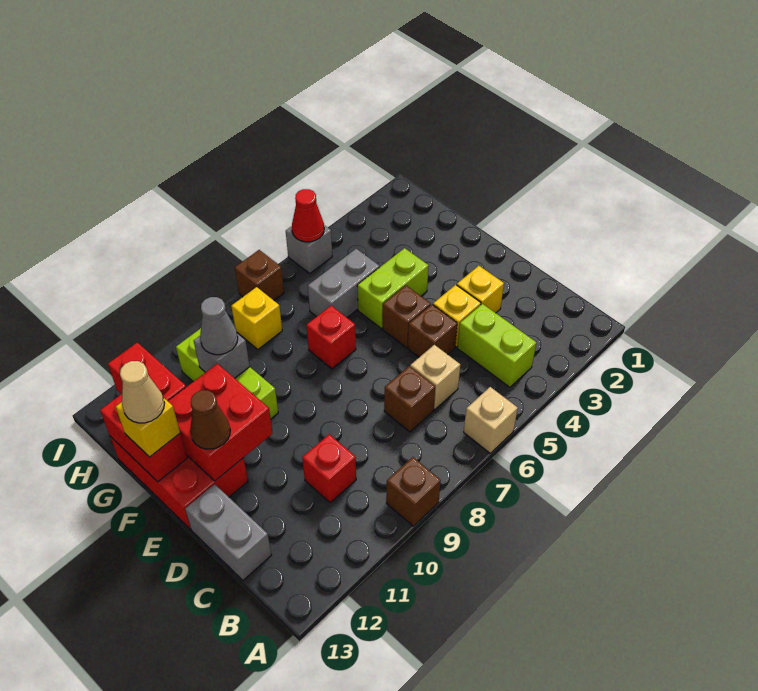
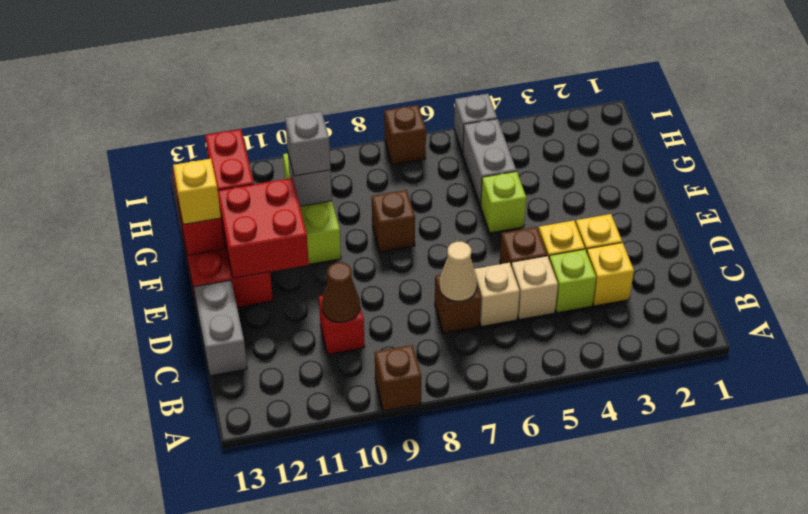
tan brick A6 level 1 -> tan brick C5 level 1
lime brick B4:C4 level 1 -> lime brick C4 level 1
brown brick E5 level 1 -> brown brick F8 level 1
brown cone E12 level 3 -> brown cone C10 level 2
lime brick F4:F5 level 1 -> lime brick F5 level 1
red brick F7 level 1 -> none
tan cone F13 level 4 -> tan cone C7 level 2
grey brick G5:G6 level 1 -> grey brick G5:H5 level 1
grey cone G10 level 3 -> grey brick G10 level 3
yellow brick H8 level 1 -> yellow brick C3 level 1
red cone I5 level 2 -> none

